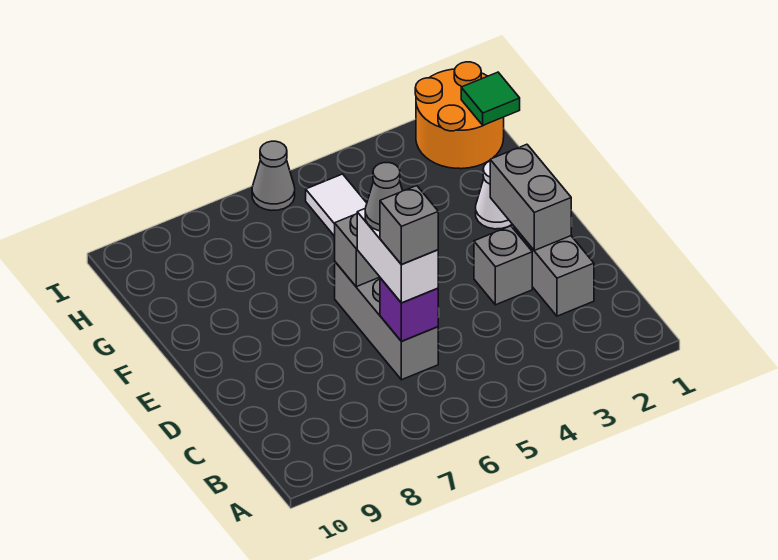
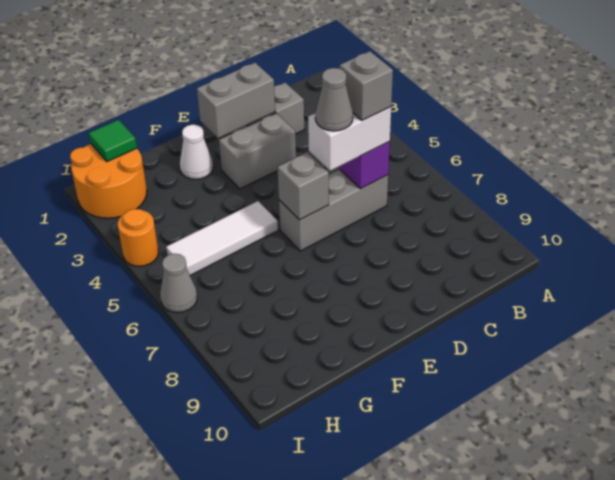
grey brick D3 level 1 -> grey brick D3:E3 level 1
none -> orange round brick I4 level 1

